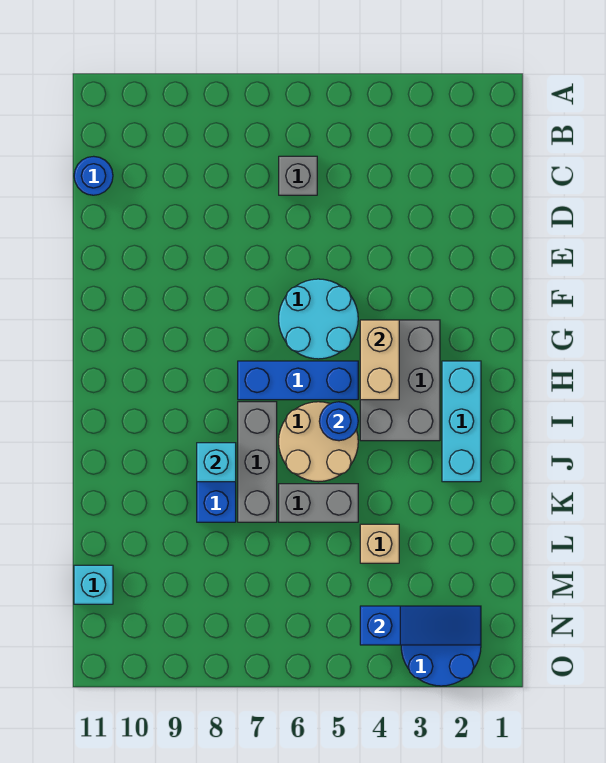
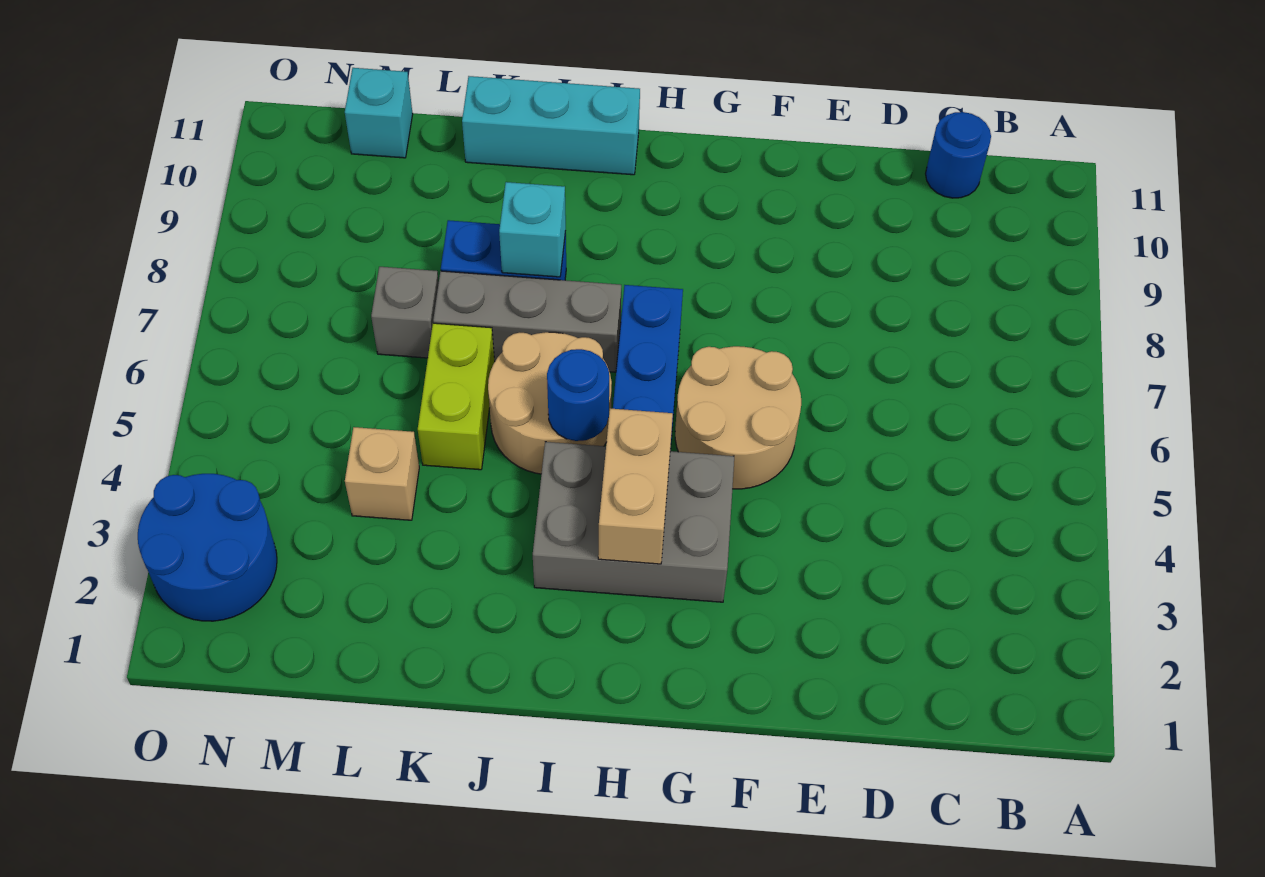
grey brick C6 level 1 -> grey brick L7 level 1
cyan round brick F5:G6 level 1 -> tan round brick F5:G6 level 1
tan brick G4:H4 level 2 -> tan brick H3:H4 level 2
cyan brick H2:J2 level 1 -> cyan brick I11:K11 level 1
grey brick K5:K6 level 1 -> lime brick K5:K6 level 1
blue slope N2:N4 level 2 top 4 -> none

